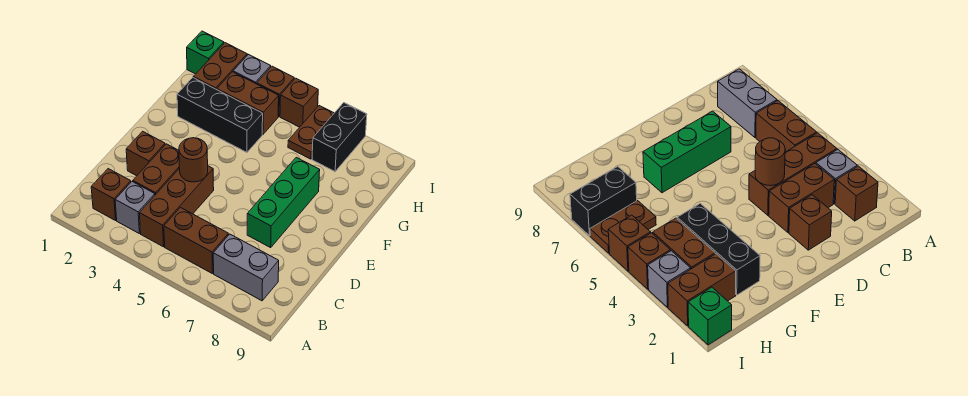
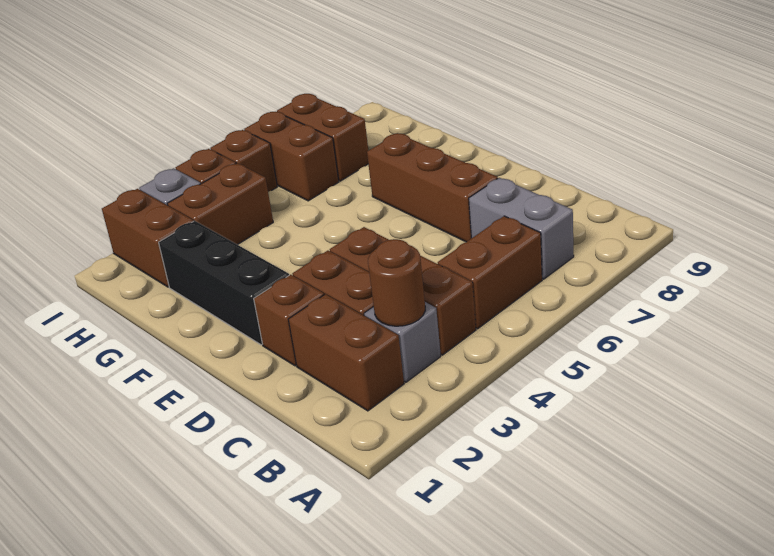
brown brick B2 level 1 -> brown brick B2:C2 level 1
grey brick B7:B8 level 1 -> grey brick B7:C7 level 1
brown round brick D4 level 2 -> brown round brick B3 level 2
green brick D7:F7 level 1 -> brown brick D7:F7 level 1
black brick G2:G4 level 1 -> black brick E2:G2 level 1
brown plate H6:I6 level 1 -> brown brick H6:I6 level 1
black brick H7:I7 level 1 -> brown brick H7:I7 level 1
green brick I1 level 1 -> none

